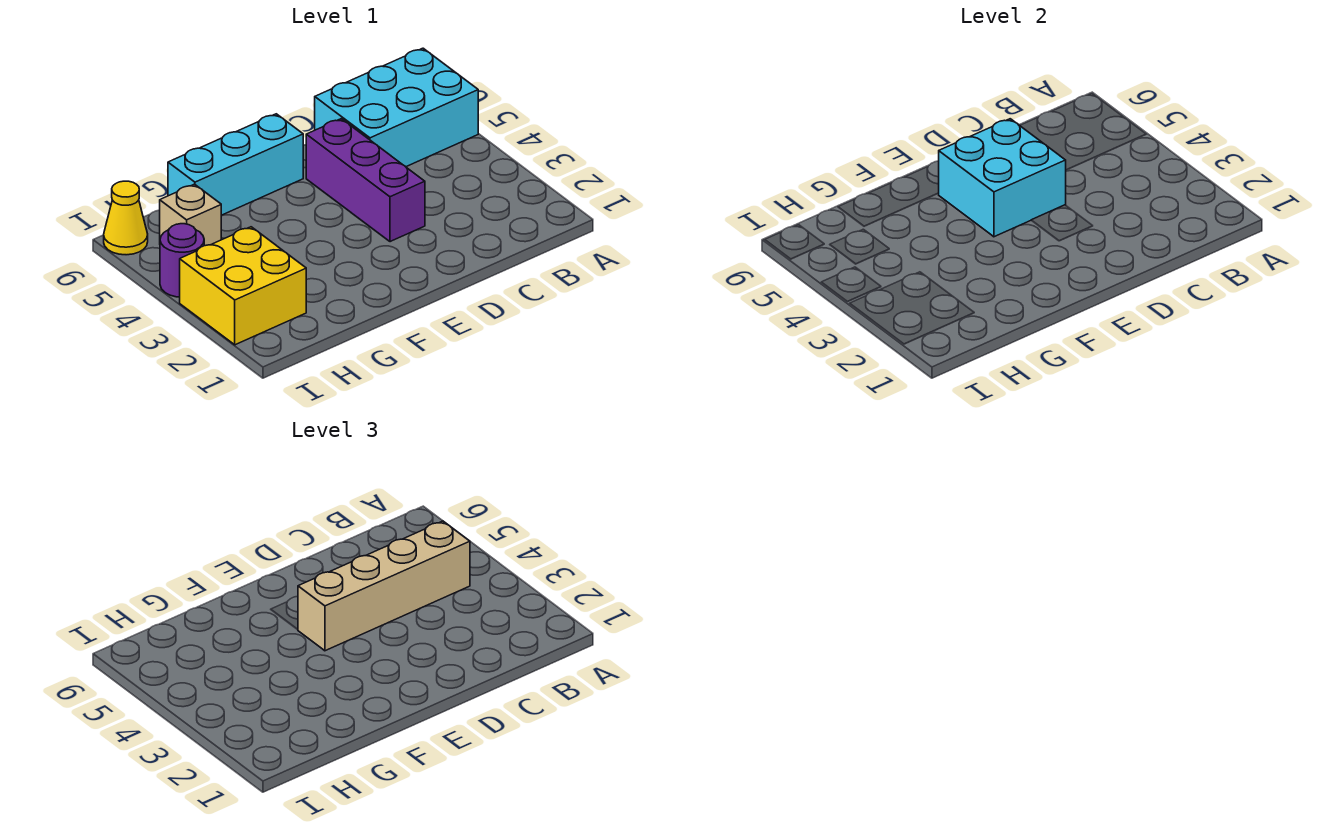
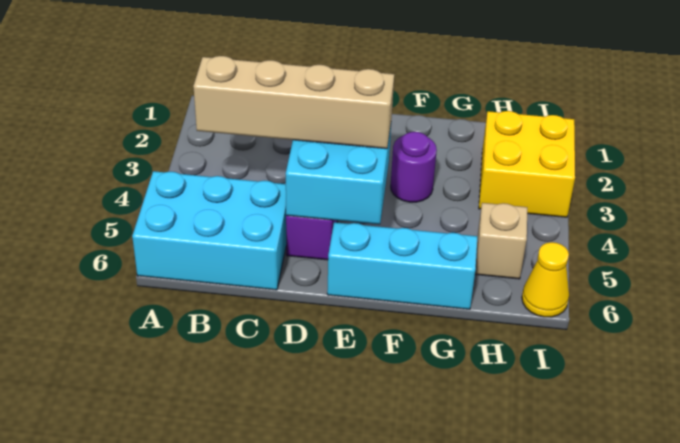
purple round brick I4 level 1 -> purple round brick F3 level 1

